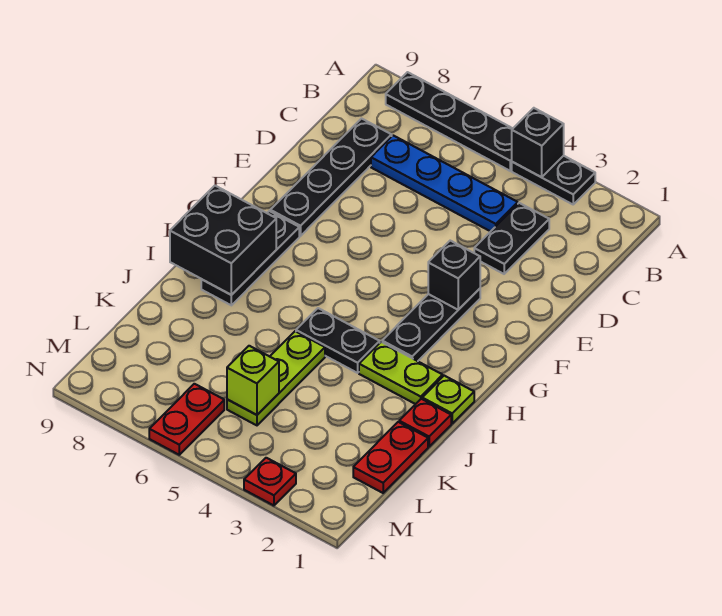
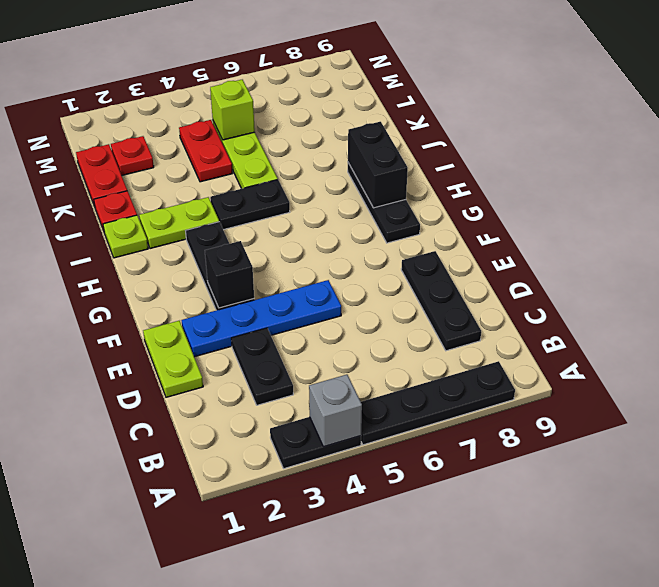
black brick A4 level 2 -> grey brick A4 level 2
blue plate C4:C7 level 1 -> blue plate E2:E5 level 1
black plate C8:F8 level 1 -> black plate C8:E8 level 1
none -> lime plate D1:E1 level 1
black brick H8:I9 level 2 -> black brick H8:I8 level 2
red plate M6:N6 level 1 -> red plate K4:L4 level 1
red plate N3 level 1 -> red plate L2 level 1

